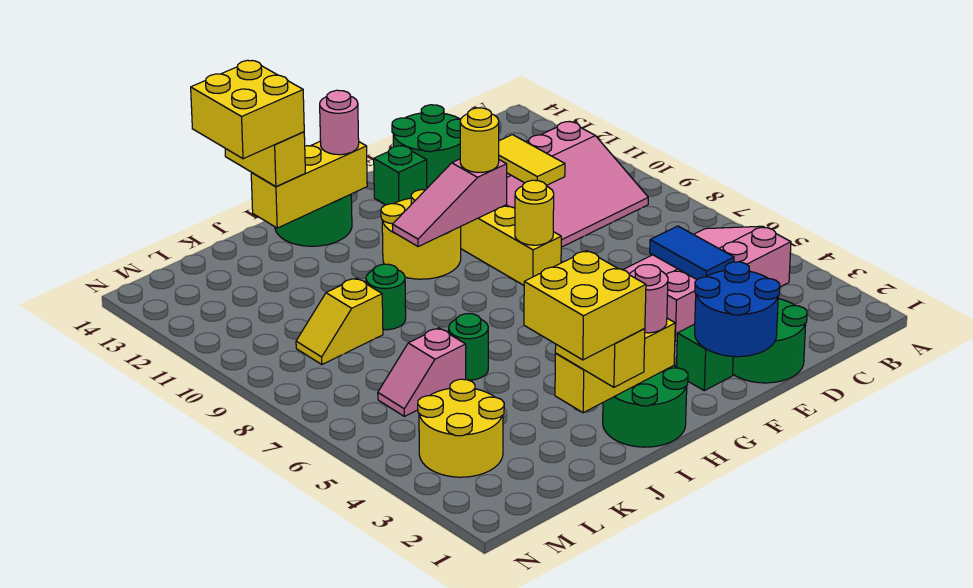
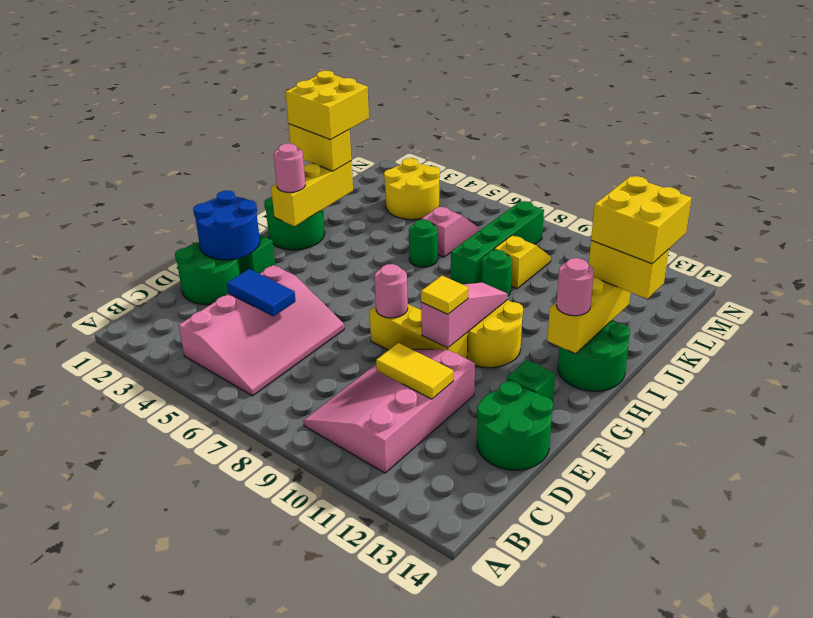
yellow round brick F8 level 2 -> pink round brick F8 level 2
yellow round brick F10 level 3 -> yellow tile F10 level 3
none -> green brick J8:M8 level 1

